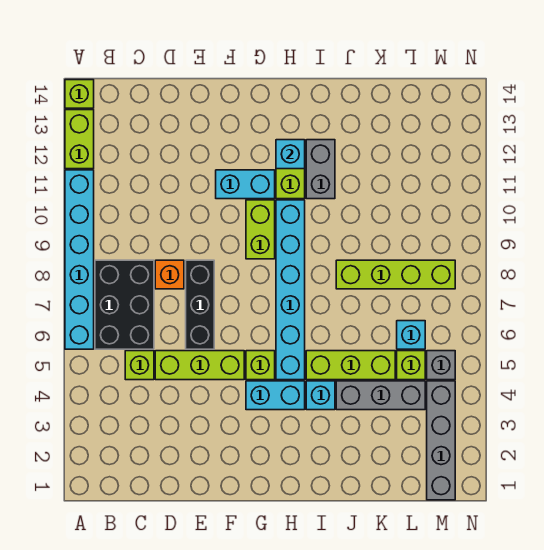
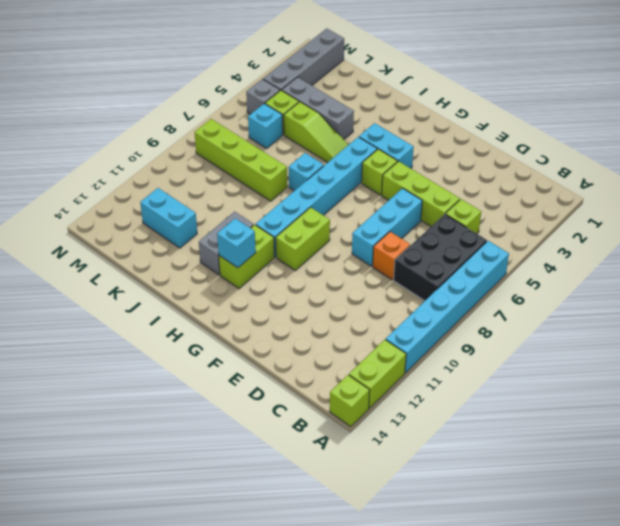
black brick E6:E8 level 1 -> cyan brick E6:E8 level 1
cyan brick F11:G11 level 1 -> cyan brick K12:L12 level 1
cyan brick I4 level 1 -> cyan brick I7 level 1
lime brick I5:K5 level 1 -> lime slope I5:K5 level 1 top K

